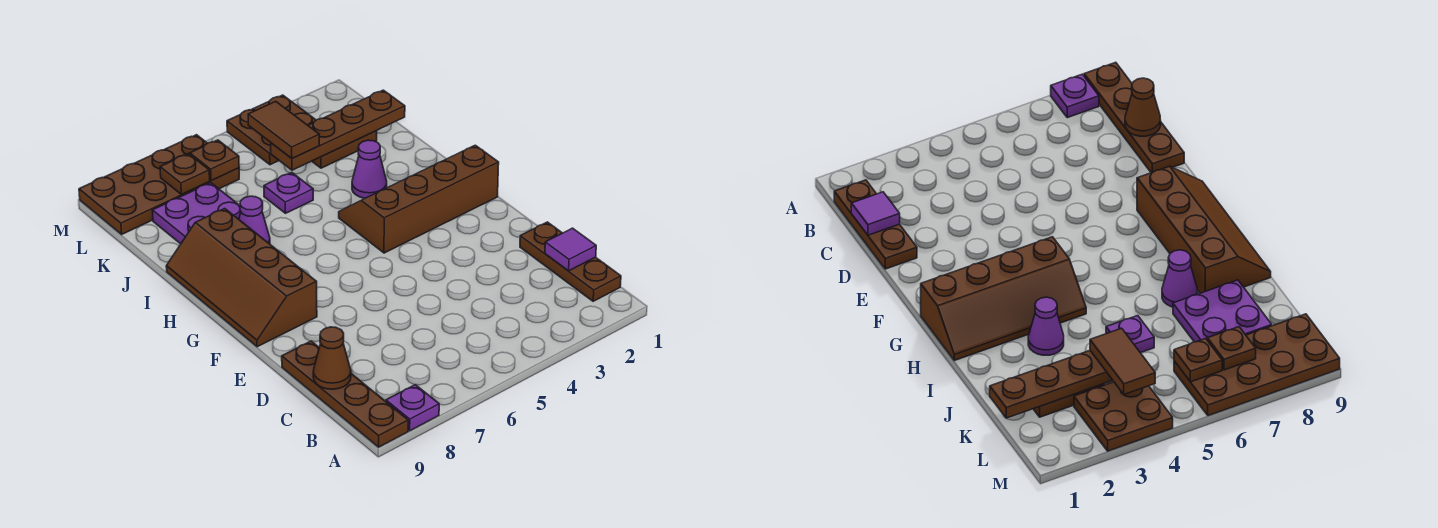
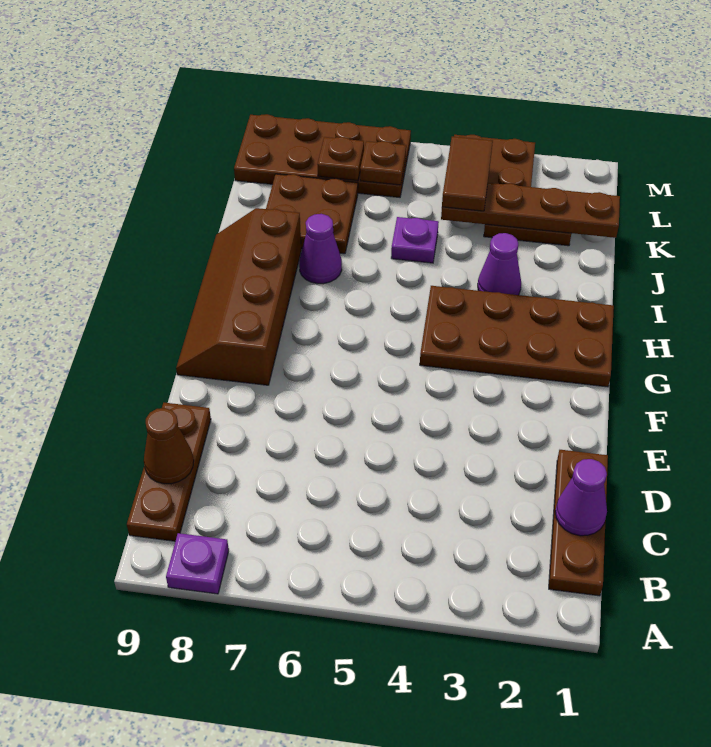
brown plate A9:D9 level 1 -> brown plate B9:D9 level 1
purple tile C1 level 2 -> purple cone C1 level 2
brown slope G1:H4 level 1 top G -> brown plate G1:H4 level 1
purple plate J7:K8 level 1 -> brown plate J7:K8 level 1

